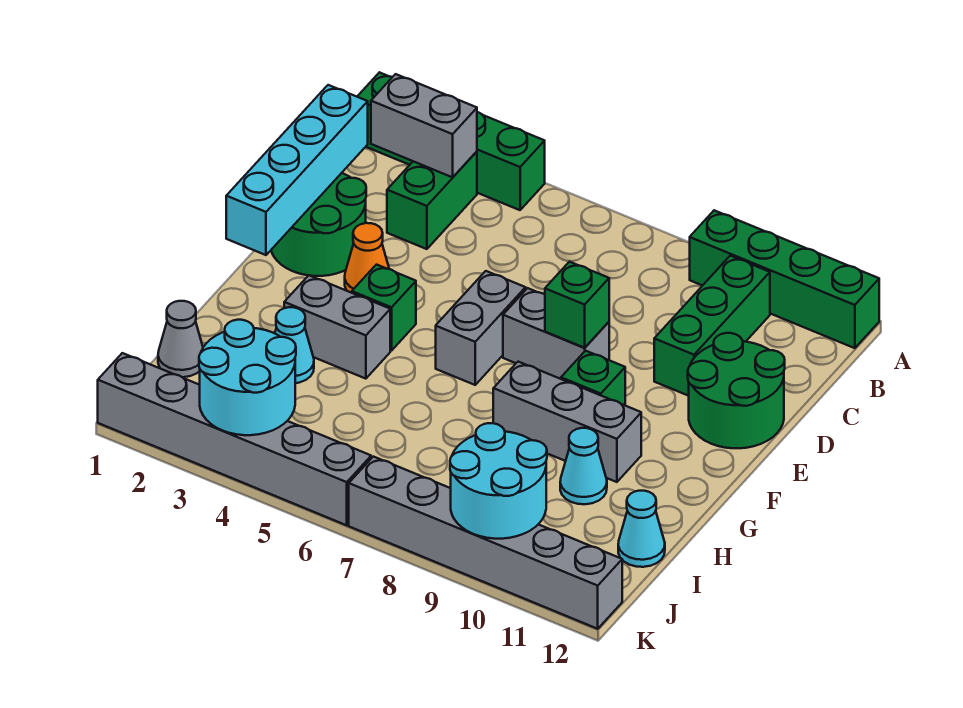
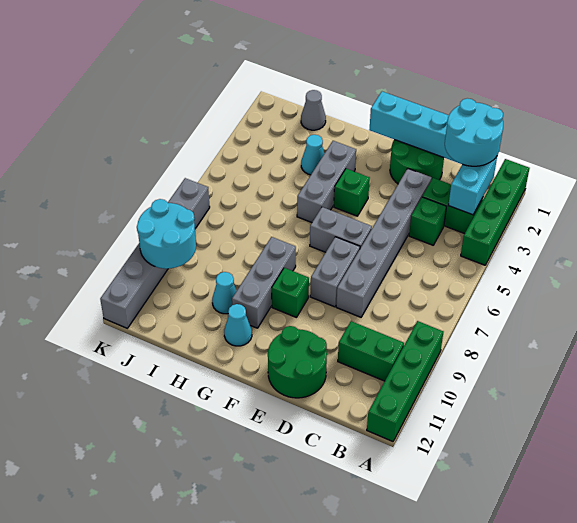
grey brick B2:B3 level 2 -> cyan brick B2:B3 level 2
green brick B10:D10 level 1 -> green brick B10:C10 level 1
orange cone E3 level 1 -> none
green brick E8 level 2 -> green brick C4 level 1
grey brick G3:G4 level 1 -> grey brick G3:G5 level 1
cyan cone I12 level 1 -> cyan cone G11 level 1
cyan round brick J3:K4 level 2 -> cyan round brick B1:C2 level 3
grey brick K1:K6 level 1 -> grey brick D3:D8 level 1

